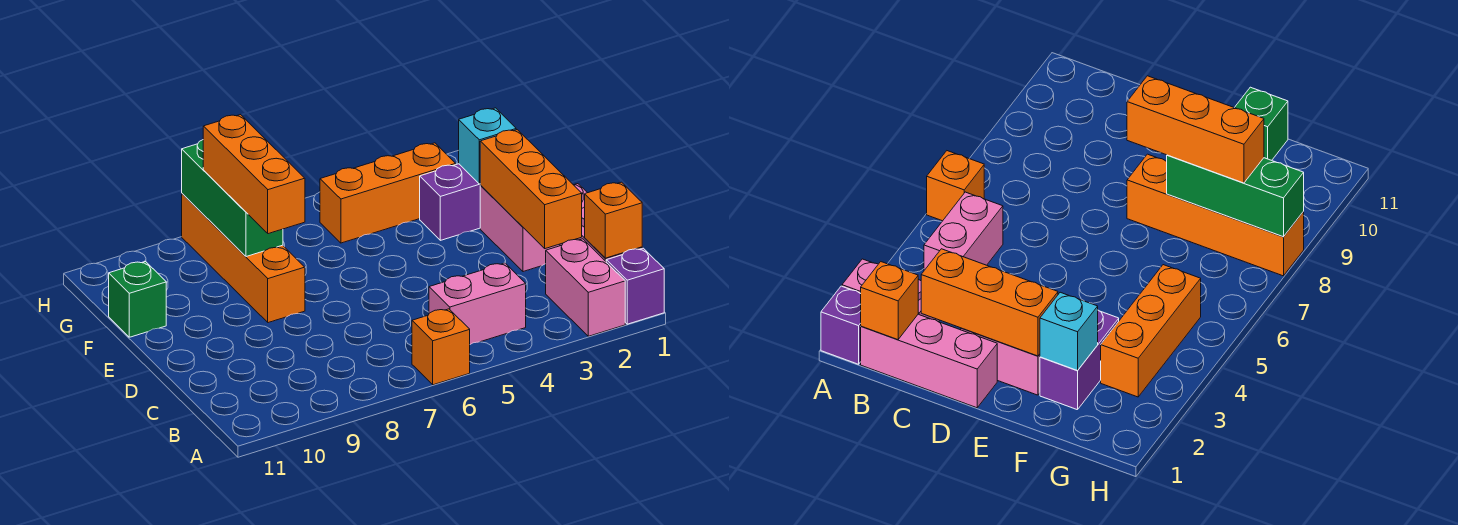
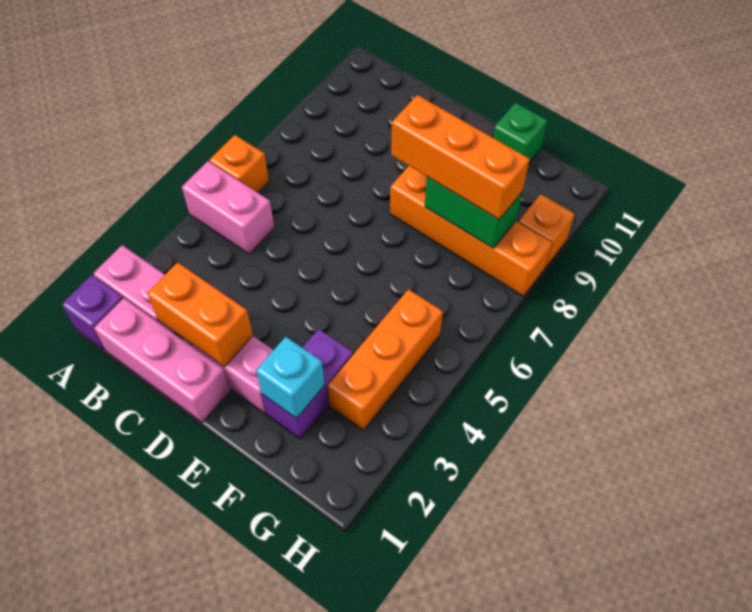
orange brick B1 level 2 -> orange brick H9 level 1
pink brick B4:B5 level 1 -> pink brick A5:B5 level 1
orange brick C2:E2 level 2 -> orange brick C2:D2 level 2
green brick F8:H8 level 2 -> green brick F8:G8 level 2

